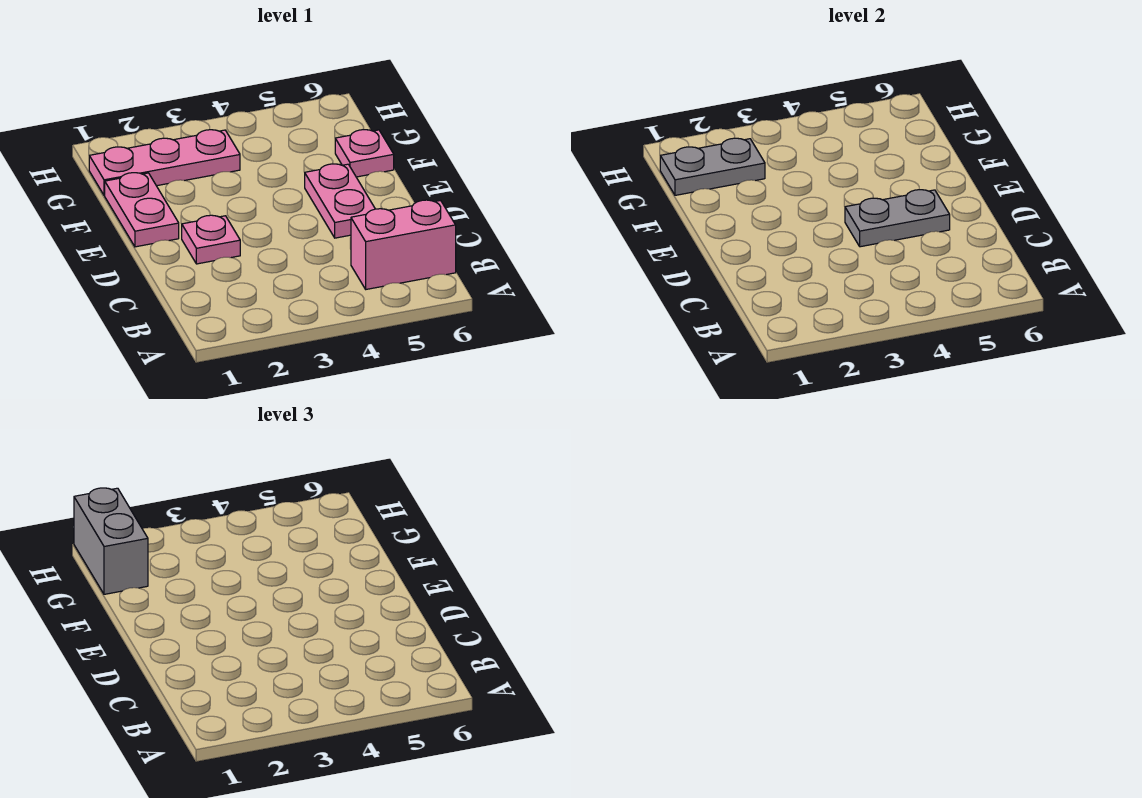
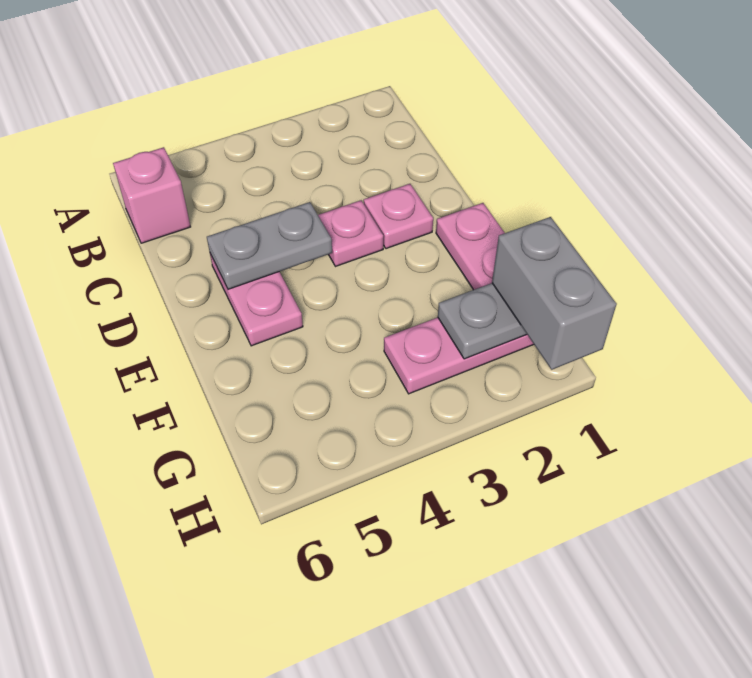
pink brick B5:B6 level 1 -> pink brick B6 level 1
pink plate F6 level 1 -> pink plate D3 level 1

